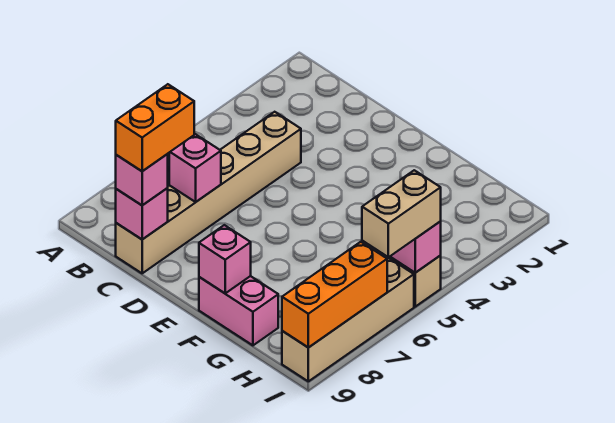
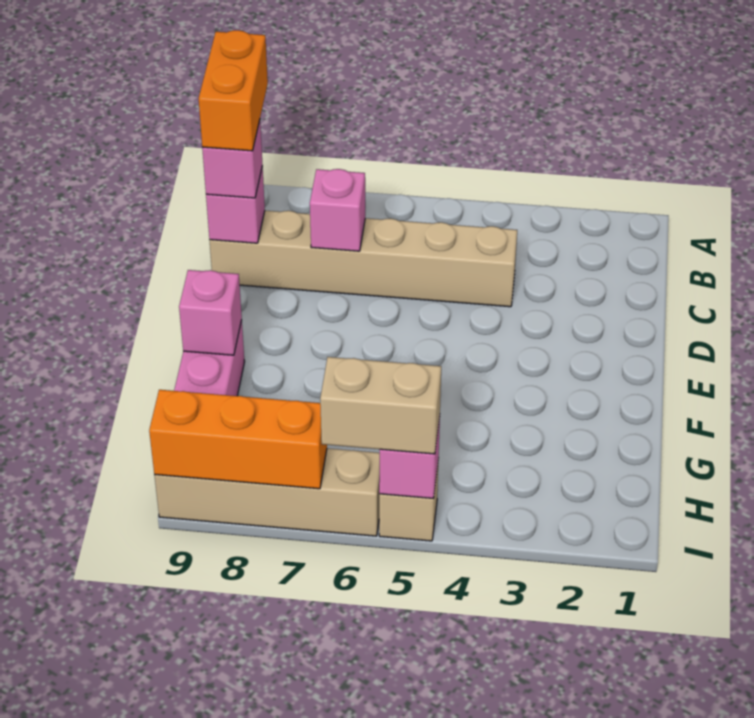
orange brick C8:C9 level 4 -> orange brick B9:C9 level 4

